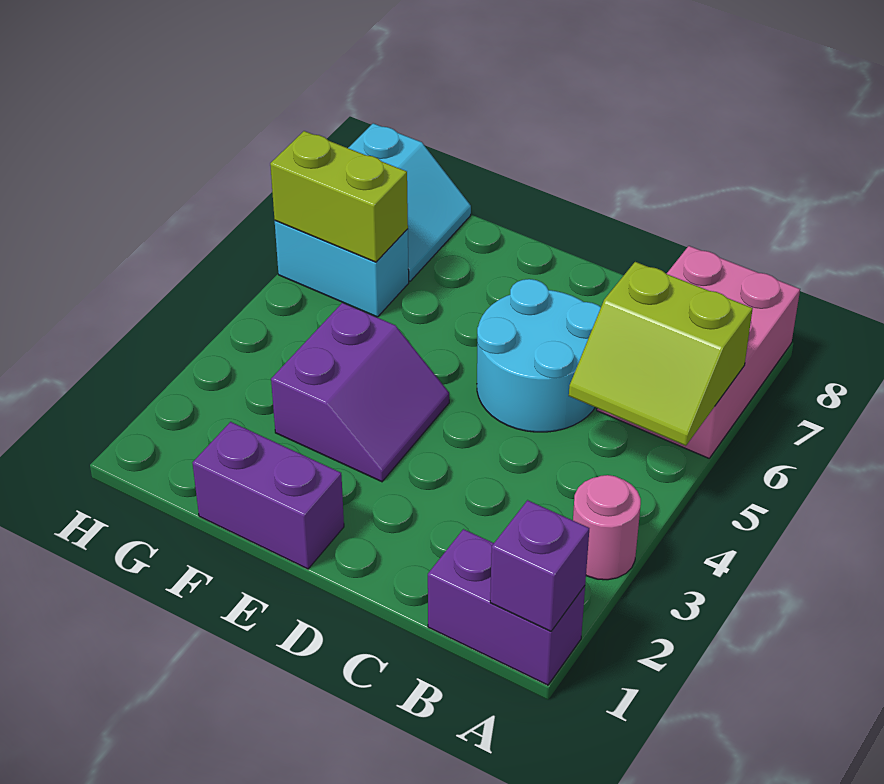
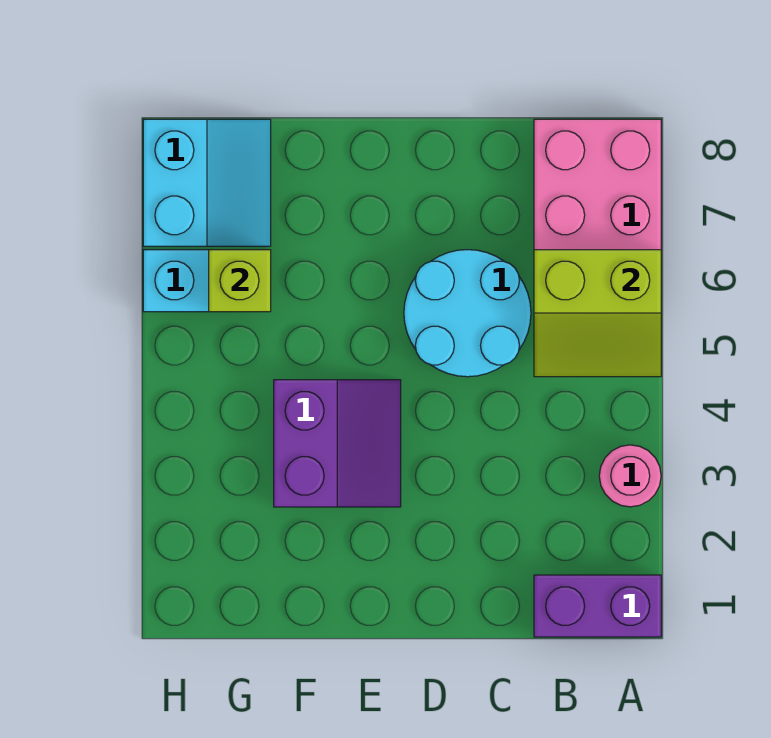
purple brick A1 level 2 -> none
purple brick E1:F1 level 1 -> none
lime brick G6:H6 level 2 -> lime brick G6 level 2

